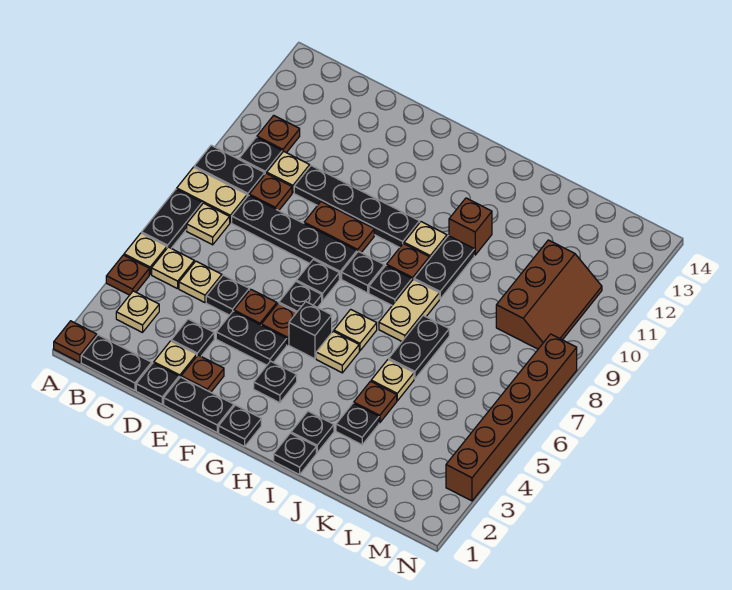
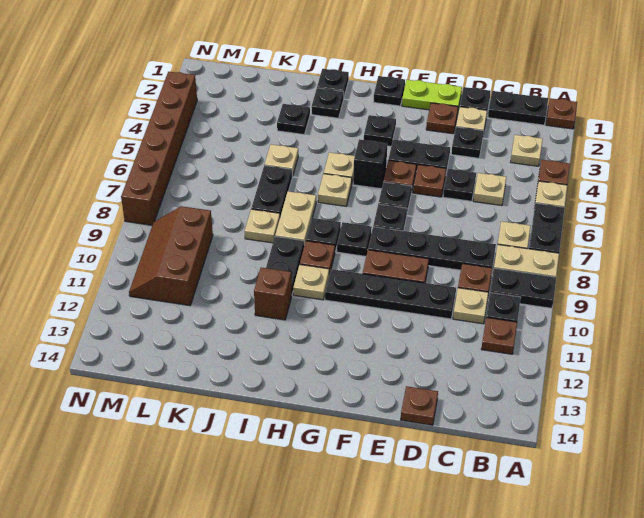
tan plate B5 level 1 -> tan plate J8 level 1
black plate E1:F1 level 1 -> lime plate E1:F1 level 1
brown plate J4 level 1 -> brown plate D14 level 1

